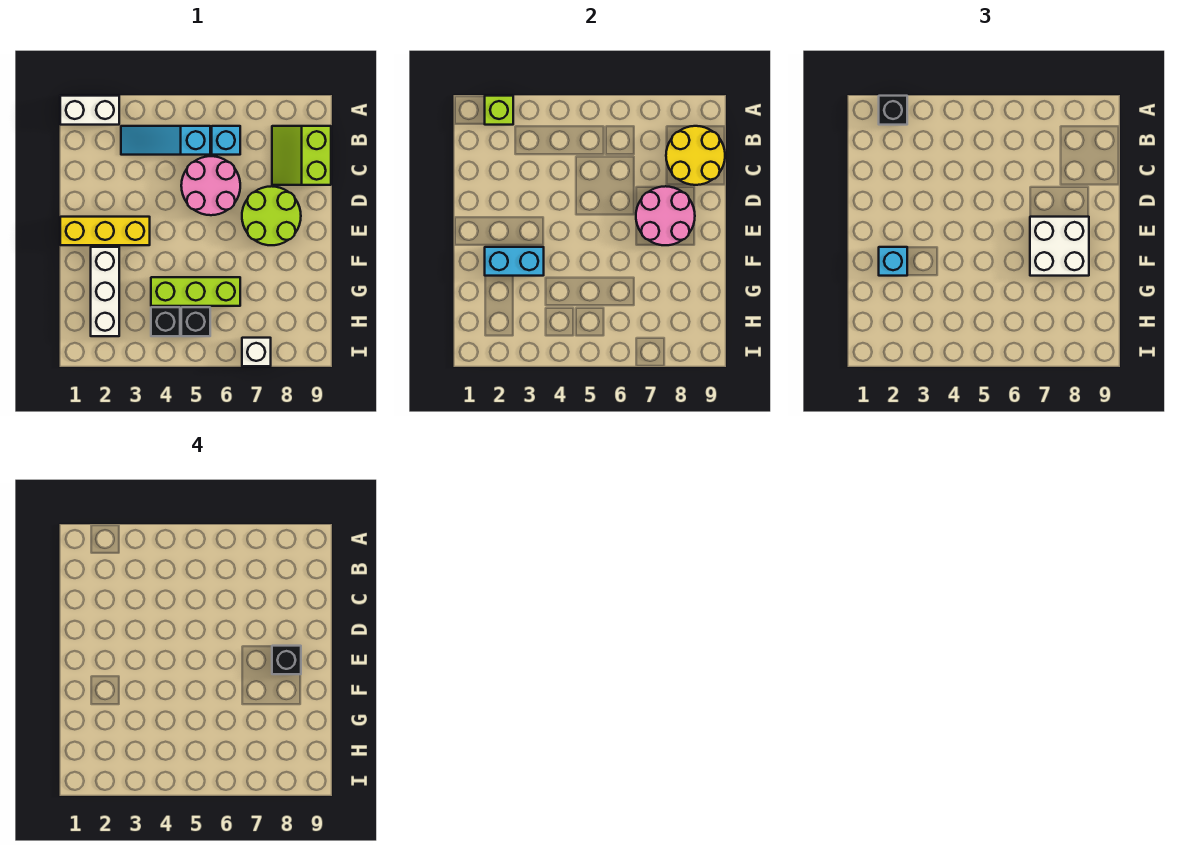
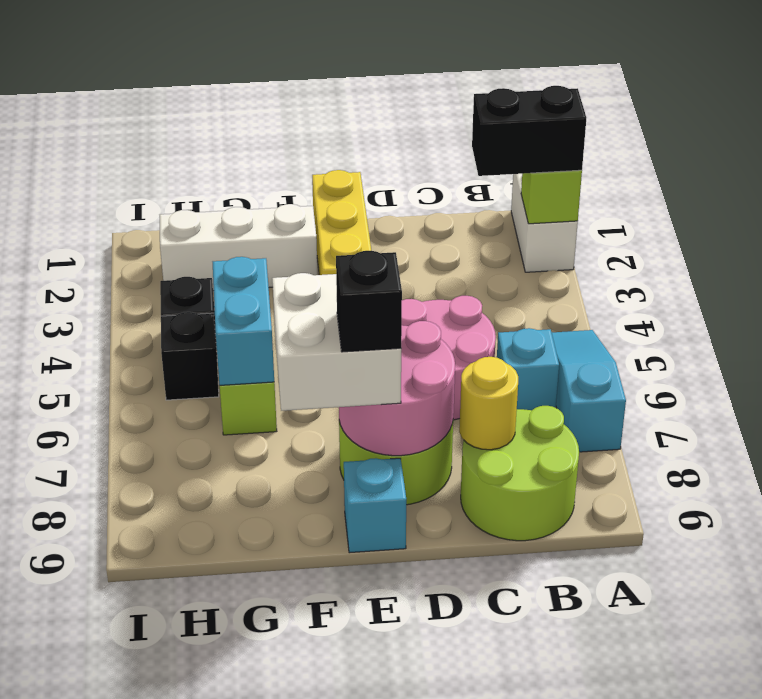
black brick A2 level 3 -> black brick A2:B2 level 3
cyan slope B3:B5 level 1 top 5 -> cyan slope A5:A7 level 1 top 7
lime slope B8:C9 level 1 top 9 -> lime round brick B8:C9 level 1
yellow round brick B8:C9 level 2 -> yellow round brick C8 level 2
cyan brick F2:F3 level 2 -> cyan brick G5:G6 level 2
cyan brick F2 level 3 -> cyan brick E9 level 1
white brick I7 level 1 -> none

